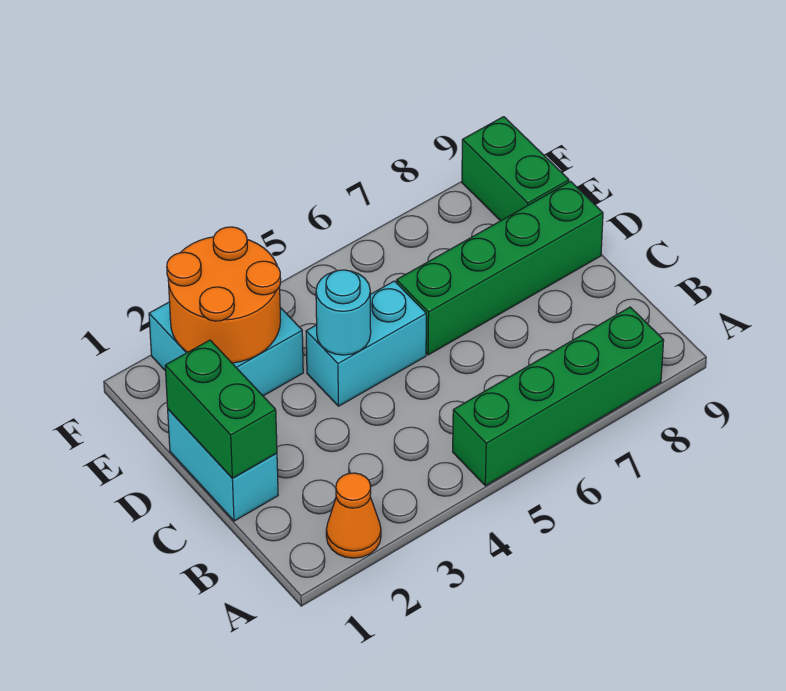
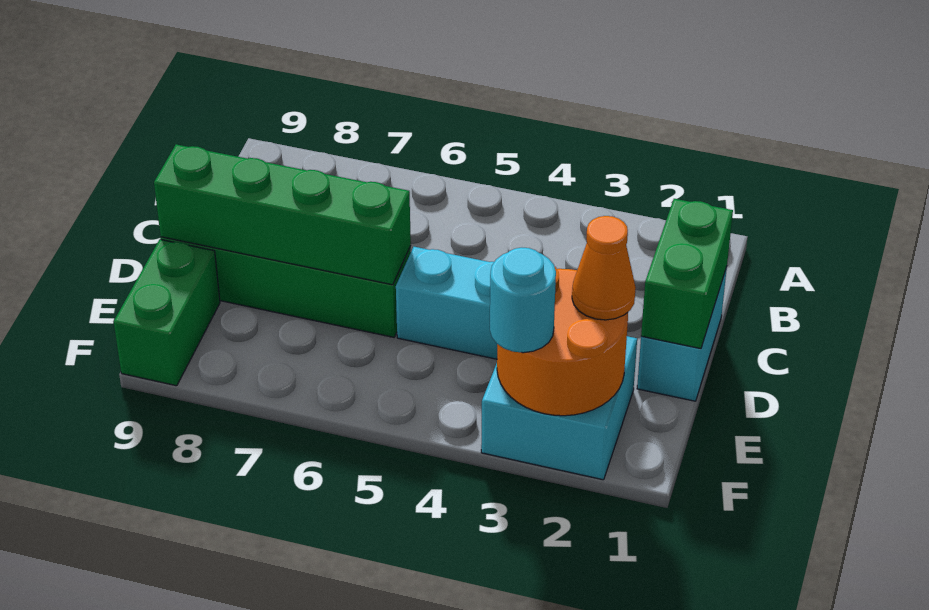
orange cone A2 level 1 -> orange cone E2 level 3
green brick A5:A8 level 1 -> green brick D6:D9 level 2
cyan round brick D4 level 2 -> cyan round brick F3 level 3

